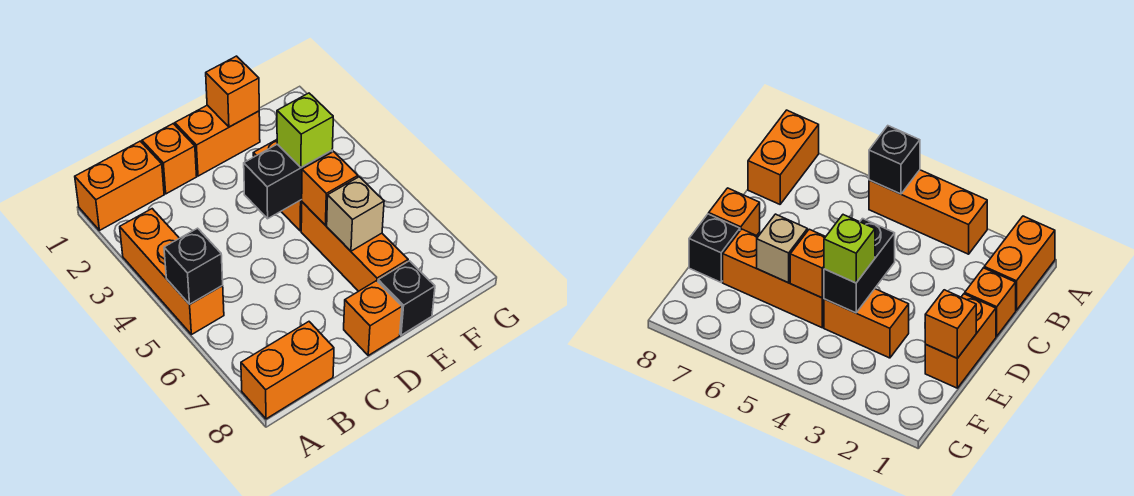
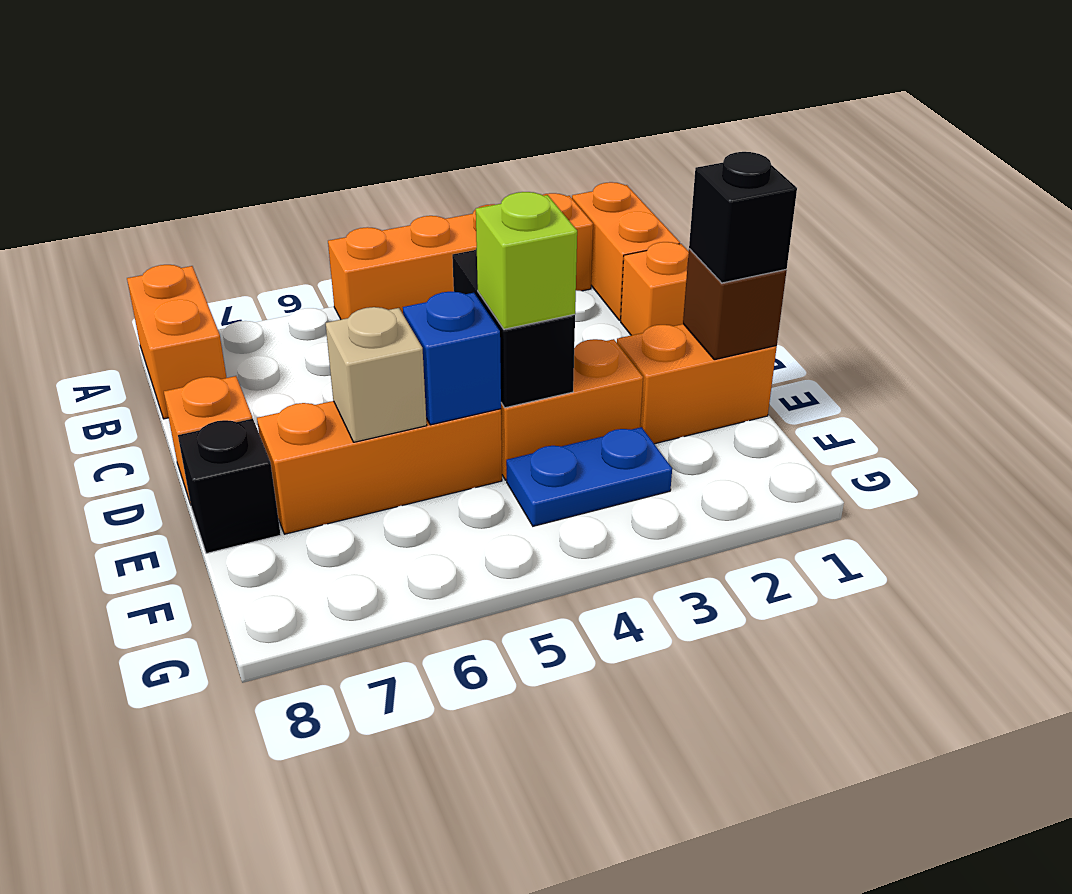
orange brick A3:A5 level 1 -> orange brick A2:A5 level 1
black brick A5 level 2 -> black brick E1 level 3
orange brick D1:E1 level 1 -> orange brick E1:E2 level 1
orange brick E1 level 2 -> brown brick E1 level 2
orange brick E5 level 2 -> blue brick E5 level 2
none -> blue plate F3:F4 level 1

